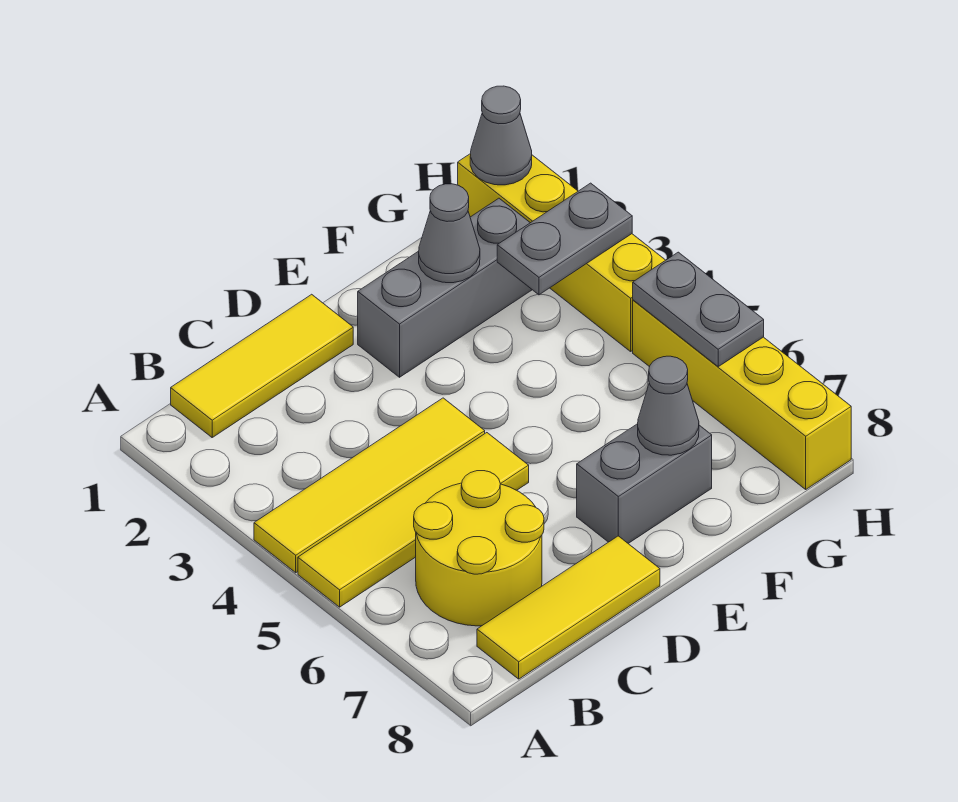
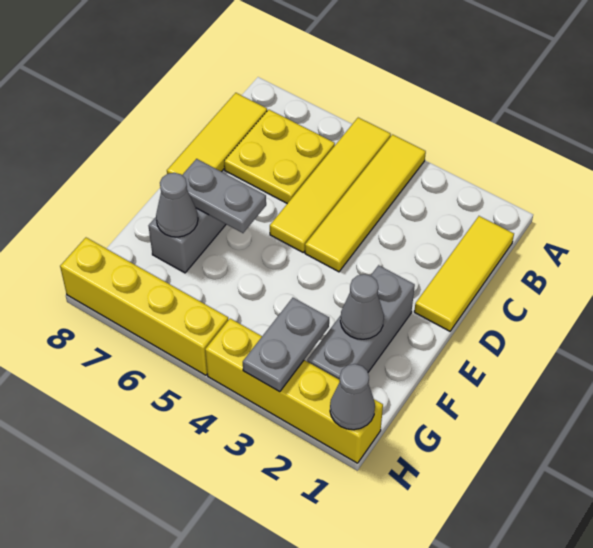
yellow round brick B6:C7 level 1 -> yellow plate B6:C7 level 1
grey plate H5:H6 level 2 -> grey plate E6:E7 level 2

